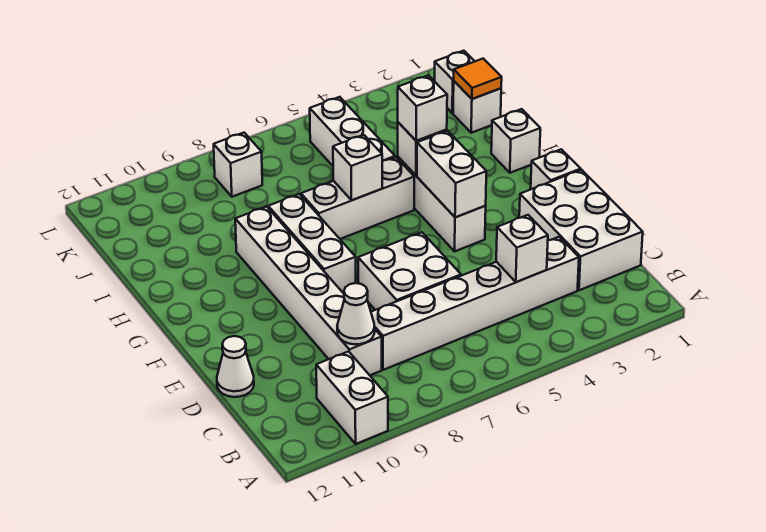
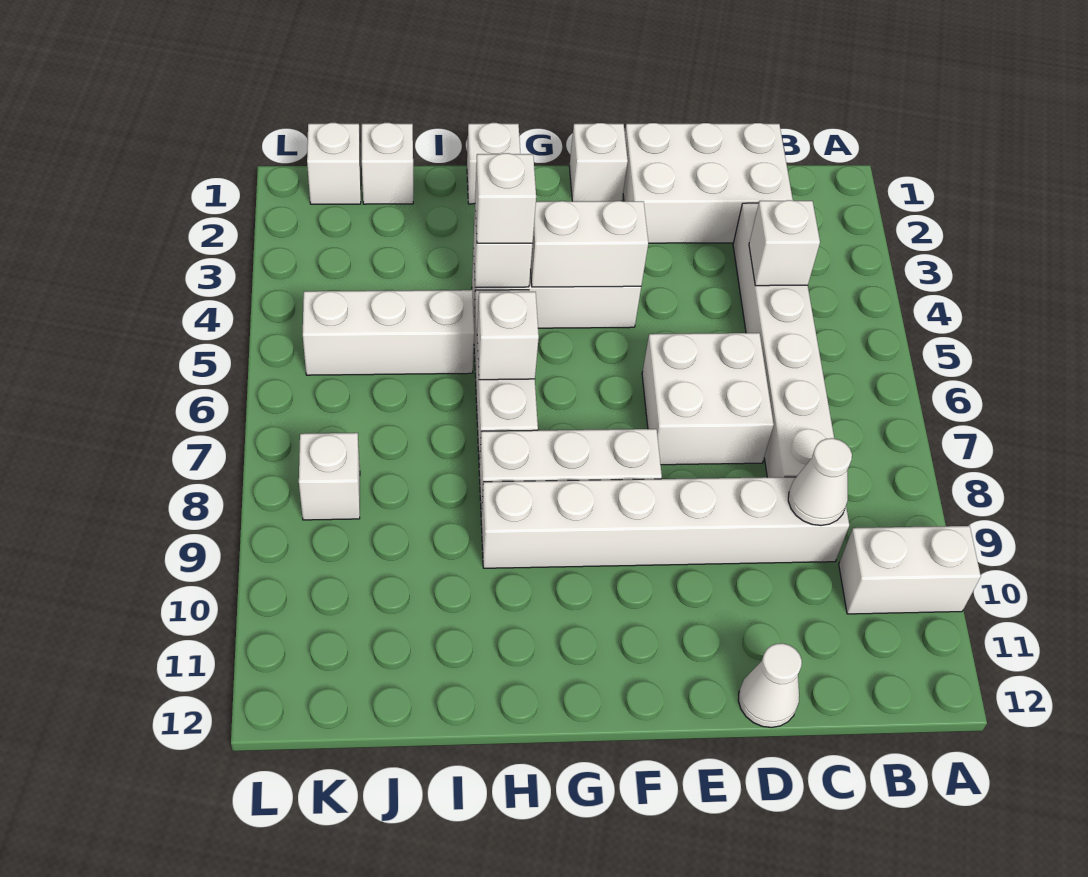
orange tile J1 level 2 -> none

